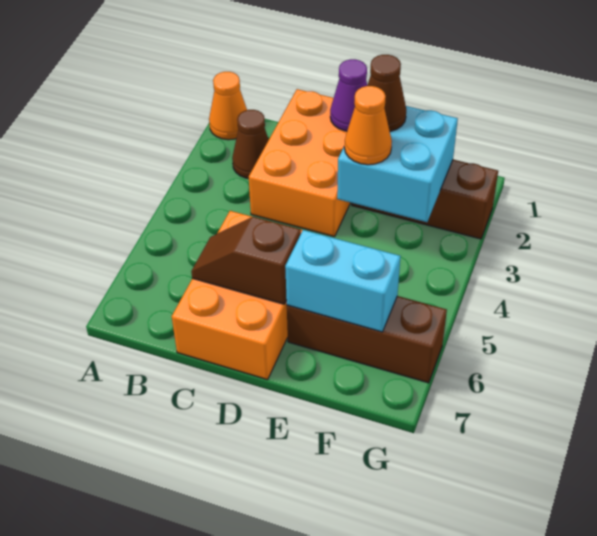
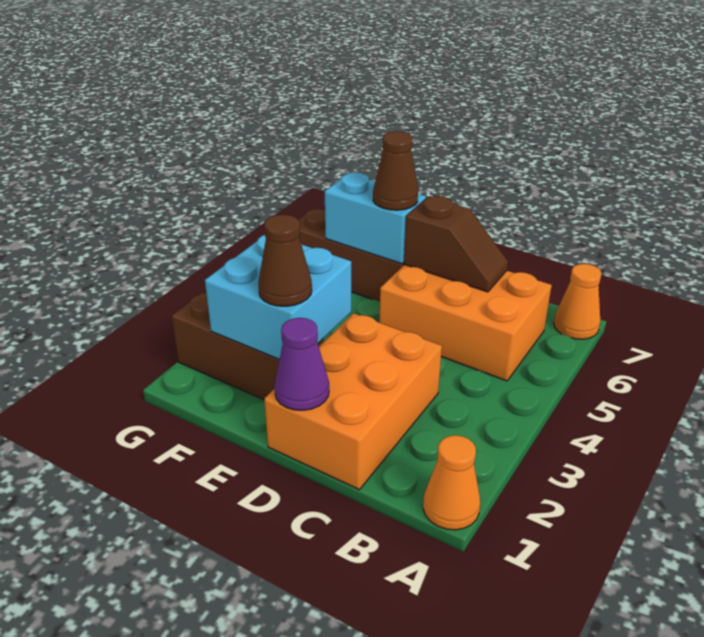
brown cone B2 level 1 -> brown cone E6 level 3
orange brick C5:D7 level 1 -> orange brick B5:D6 level 1
orange cone E3 level 3 -> orange cone A7 level 1

